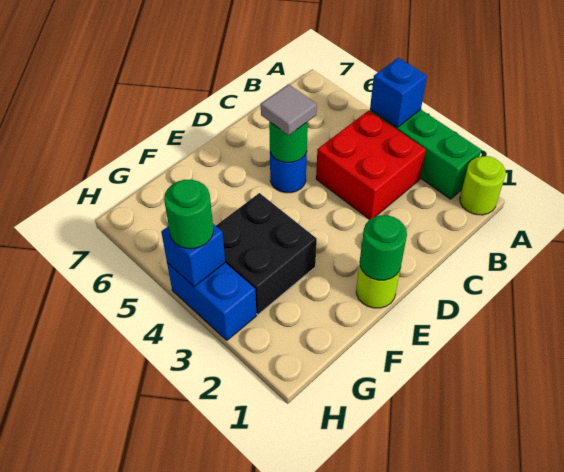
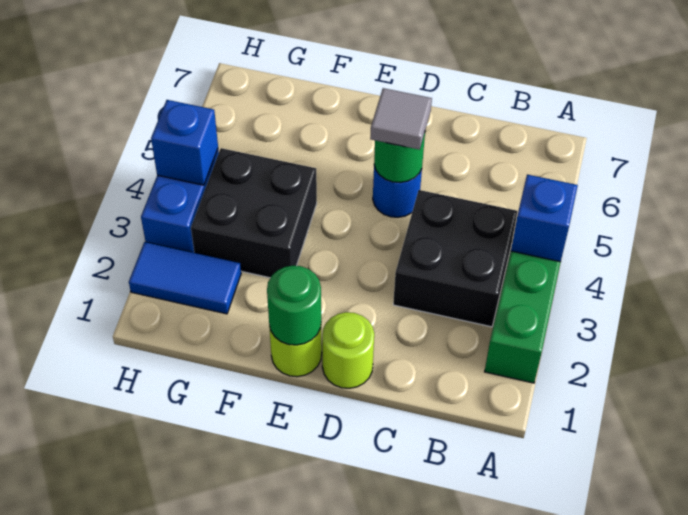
lime round brick A1 level 1 -> lime round brick D1 level 1
red brick B3:C4 level 1 -> black brick B3:C4 level 1
none -> blue tile G2:H2 level 1
green round brick H4 level 3 -> none

